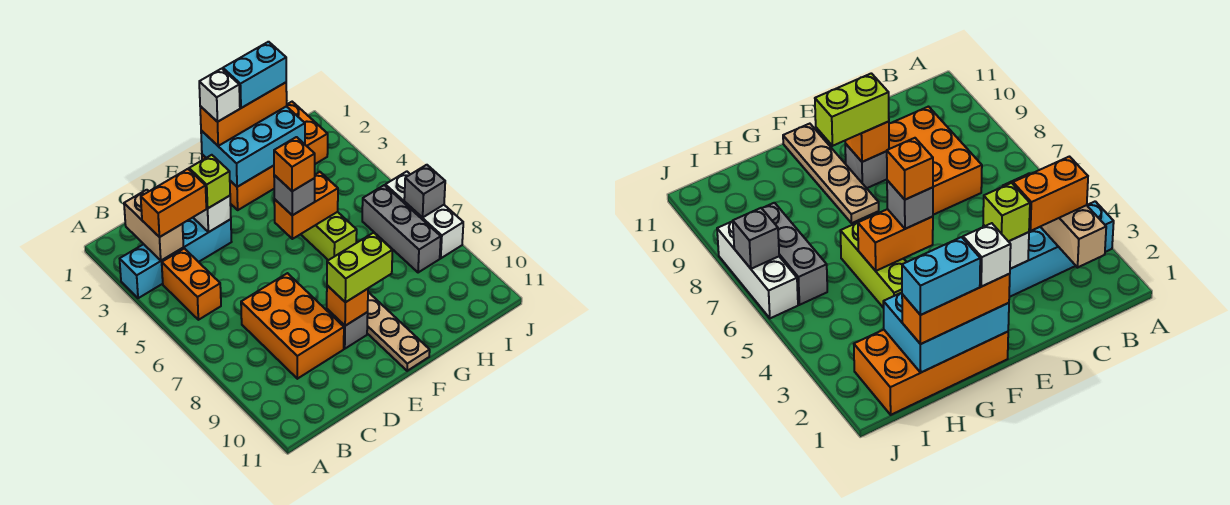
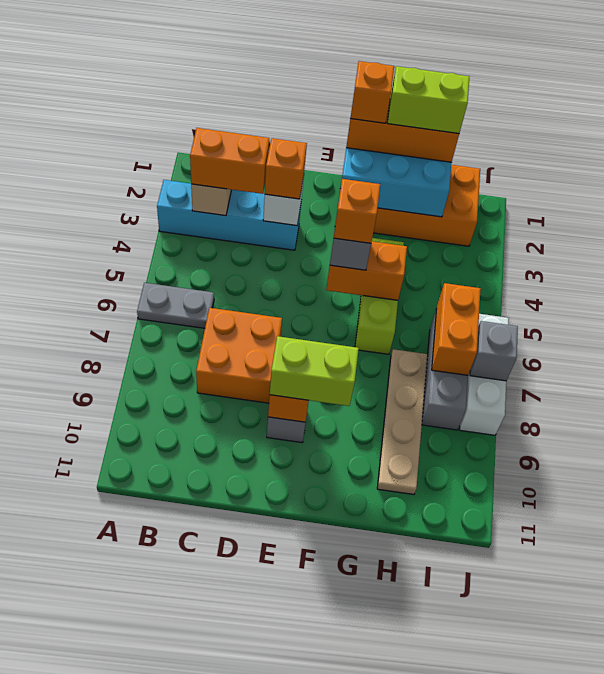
none -> grey plate A6:B6 level 1
orange brick B4:B5 level 1 -> orange brick I6:I7 level 2
orange brick C7:D9 level 1 -> orange brick C7:D8 level 1
lime brick D3 level 3 -> orange brick D3 level 3
white brick F1 level 4 -> orange brick F1 level 4
tan plate F8:F11 level 1 -> tan plate H7:H10 level 1
cyan brick G1:H1 level 4 -> lime brick G1:H1 level 4

